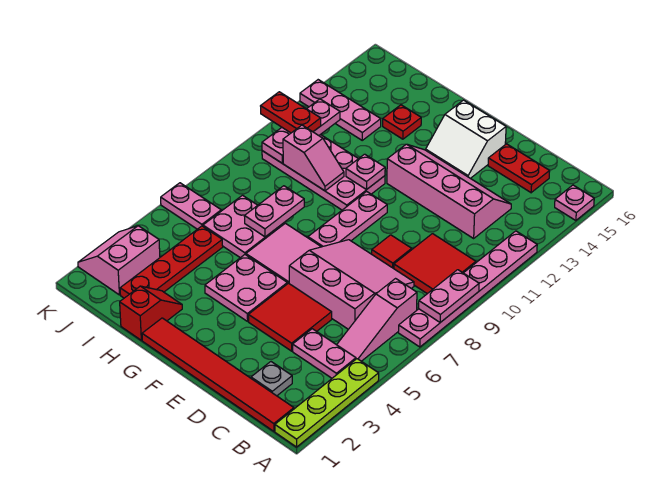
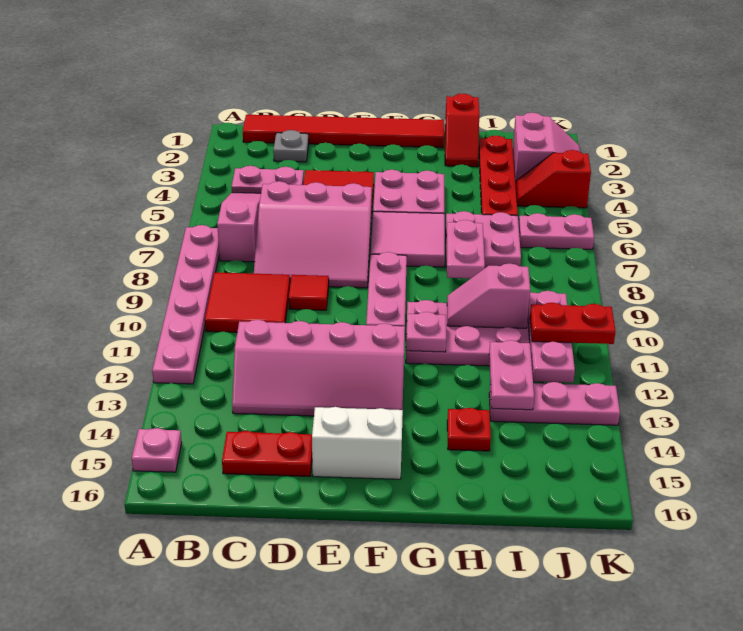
lime plate A1:A4 level 1 -> none
pink plate A8:A9 level 2 -> pink plate I12:I13 level 2
none -> red slope J4:K4 level 1 top K

